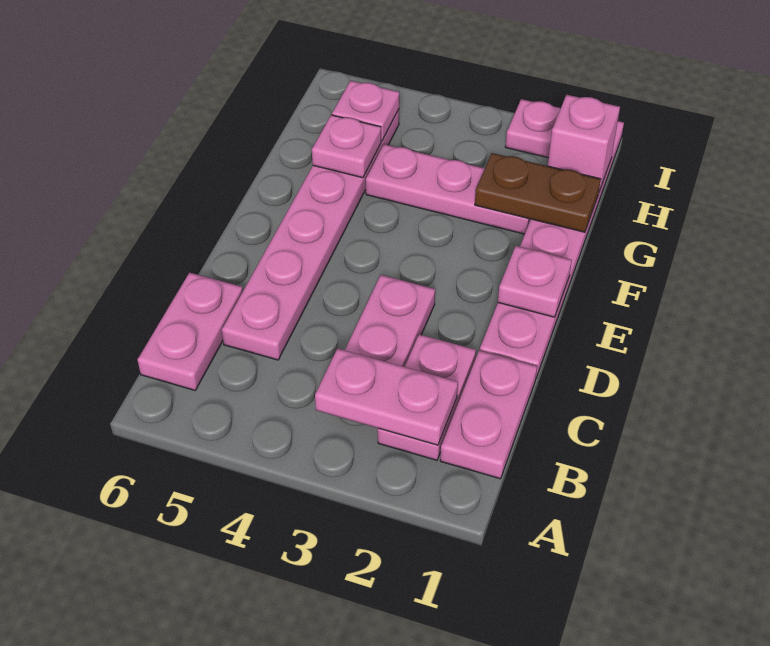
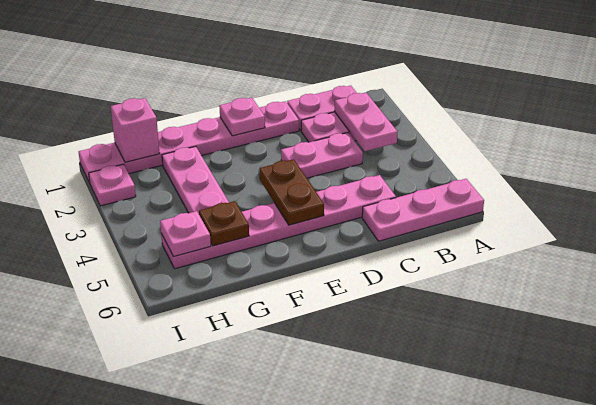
pink plate B6:C6 level 1 -> pink plate A6:C6 level 1
brown plate G1:G2 level 2 -> brown plate E4:E5 level 2
pink plate G5 level 2 -> brown plate G5 level 2

